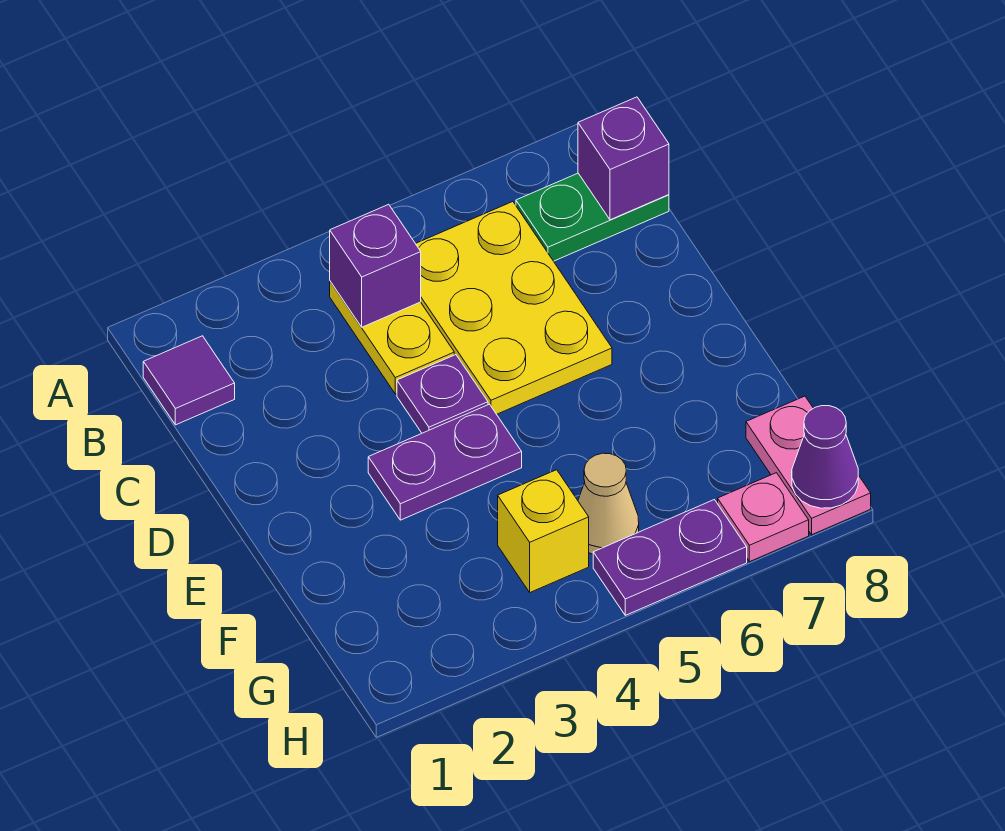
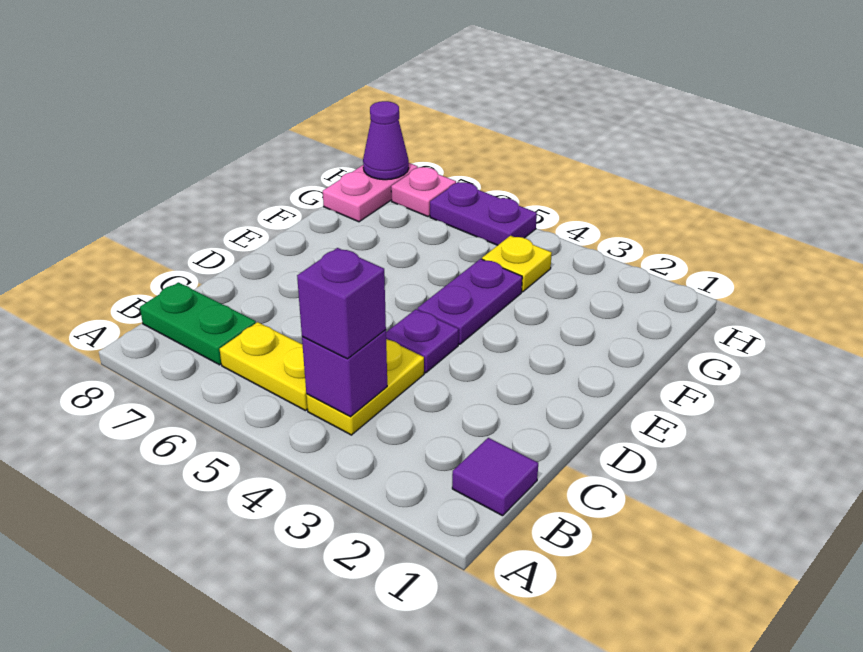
yellow plate B5:D6 level 1 -> yellow plate B5:B6 level 1
purple brick B8 level 2 -> purple brick B4 level 3
purple plate E3:E4 level 1 -> purple plate E4:F4 level 1
yellow brick G4 level 1 -> yellow plate G4 level 1
tan cone G5 level 1 -> none

